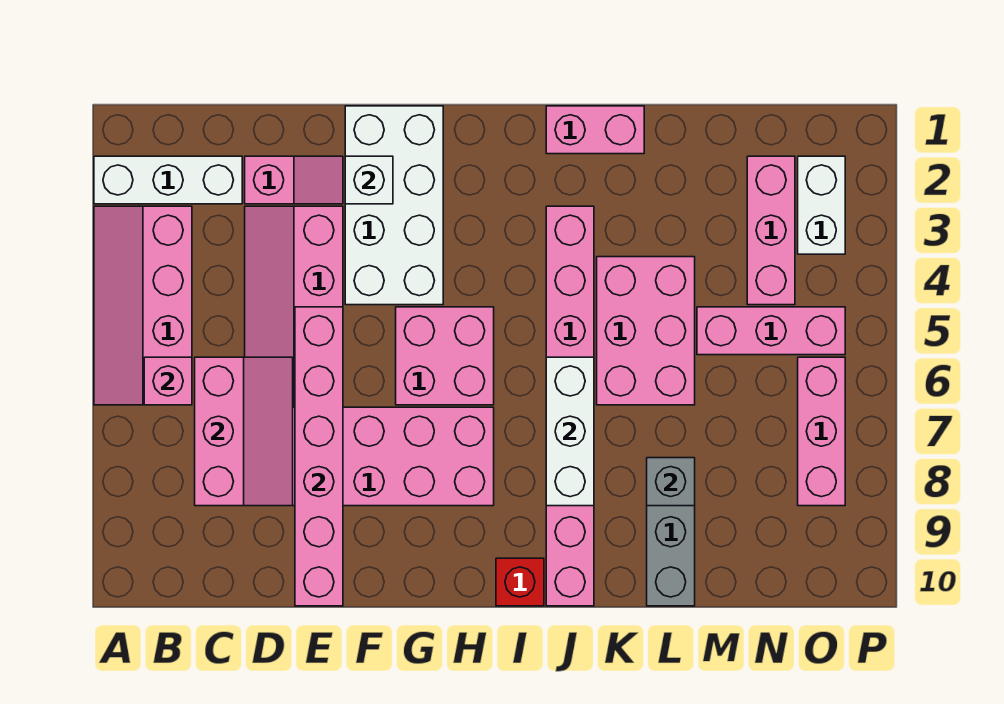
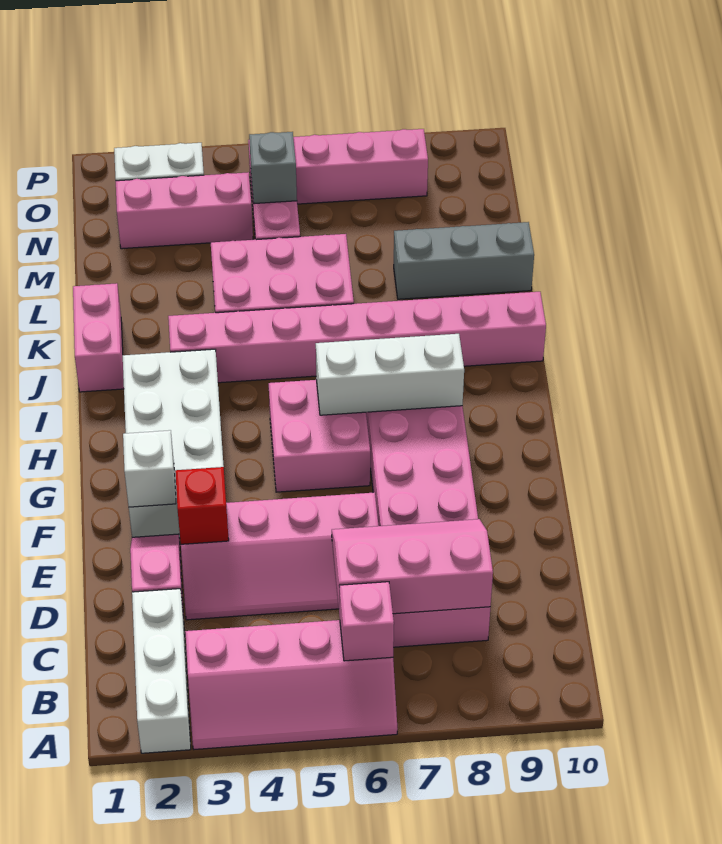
pink brick E5:E10 level 2 -> none
white brick F1:G4 level 1 -> white brick F2:I3 level 1
red brick I10 level 1 -> red brick E3 level 2
white brick J6:J8 level 2 -> white brick H6:H8 level 2
grey brick L8 level 2 -> grey brick N5 level 2

